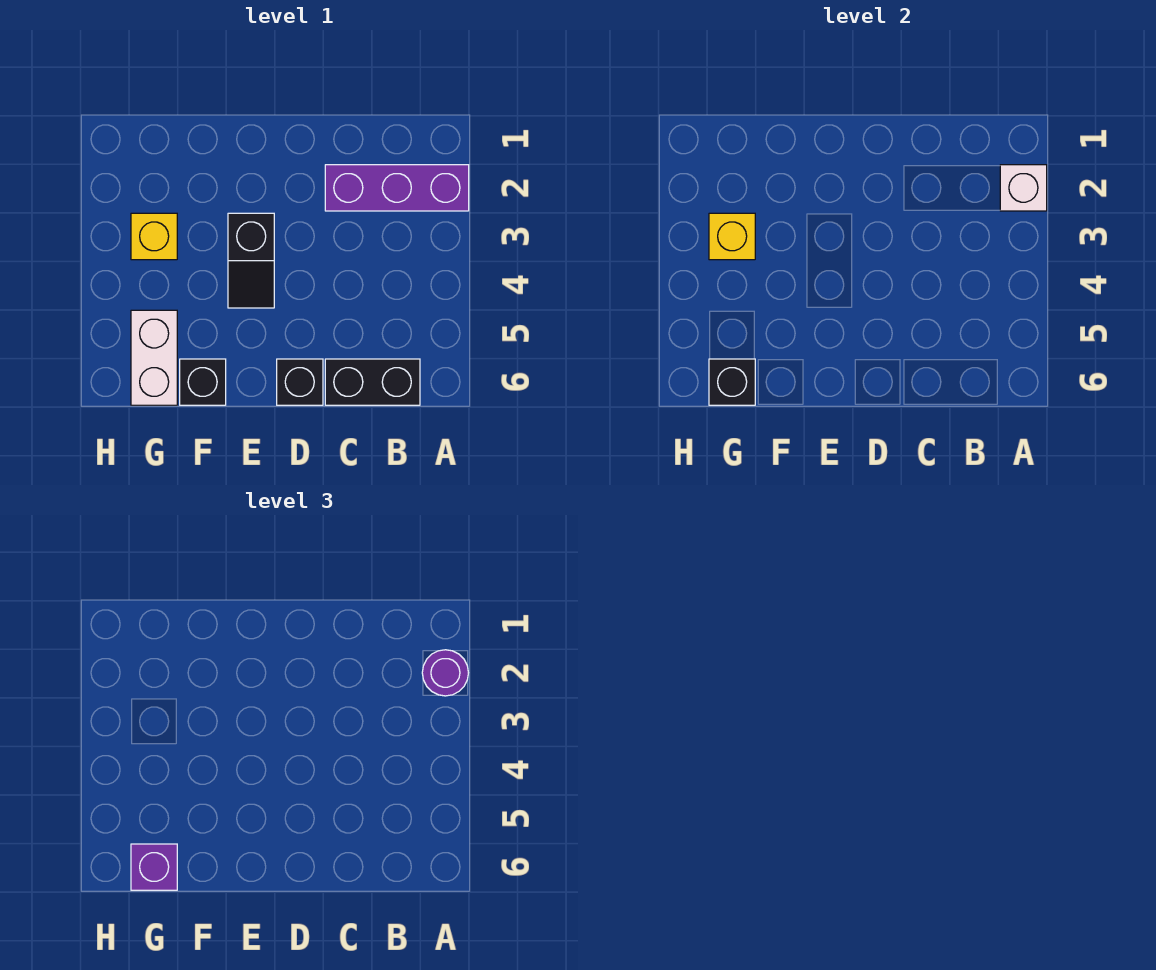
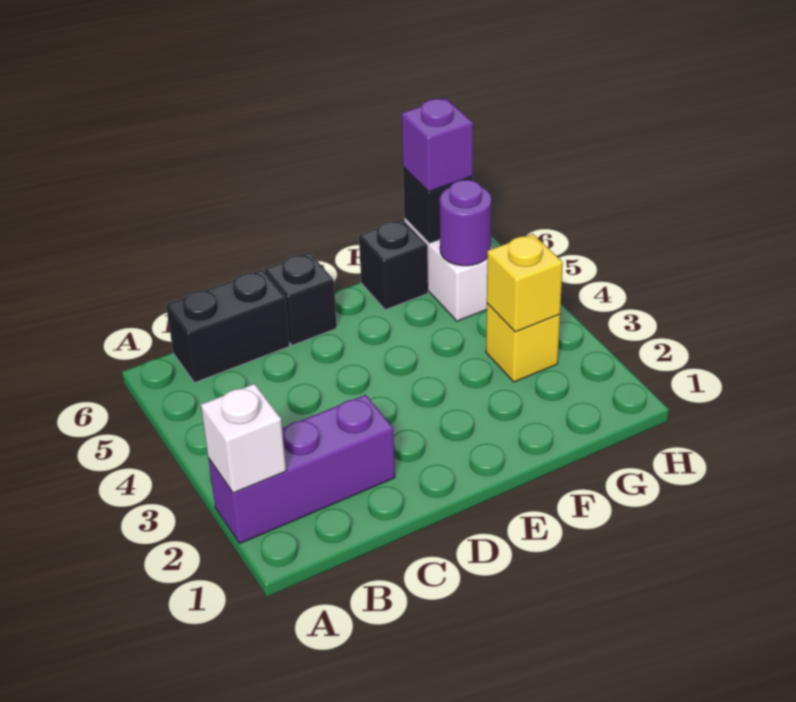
purple round brick A2 level 3 -> purple round brick G5 level 2
black slope E3:E4 level 1 top 3 -> none

